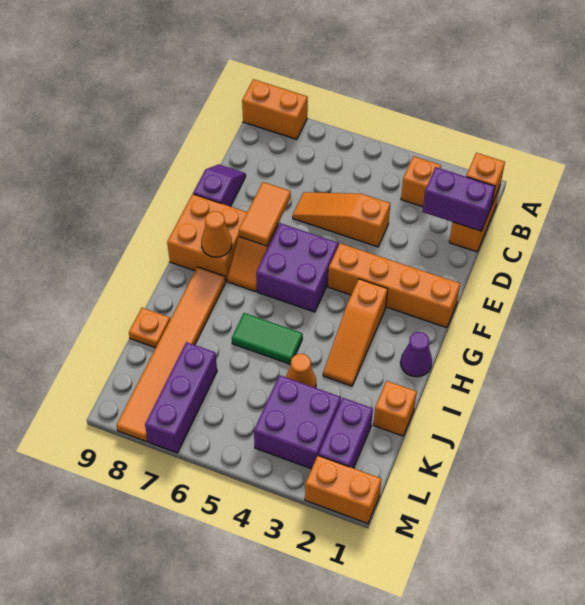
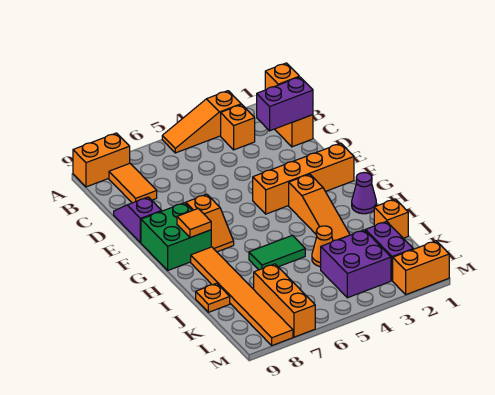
orange slope D4:D6 level 1 top 4 -> orange slope A3:A5 level 1 top 3
orange tile E7:F7 level 2 -> orange tile B8:C8 level 1
purple brick F5:G6 level 1 -> none
orange brick F8:G9 level 1 -> green brick F8:G9 level 1
orange cone G8 level 2 -> orange tile G8 level 2
purple brick K7:M7 level 1 -> orange brick K7:M7 level 1

